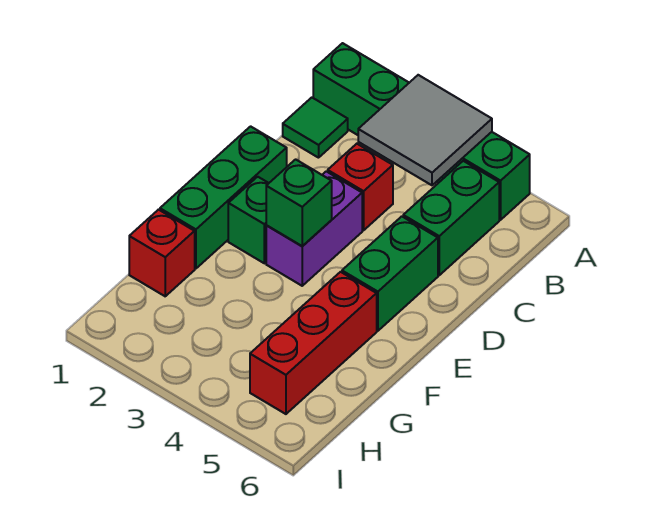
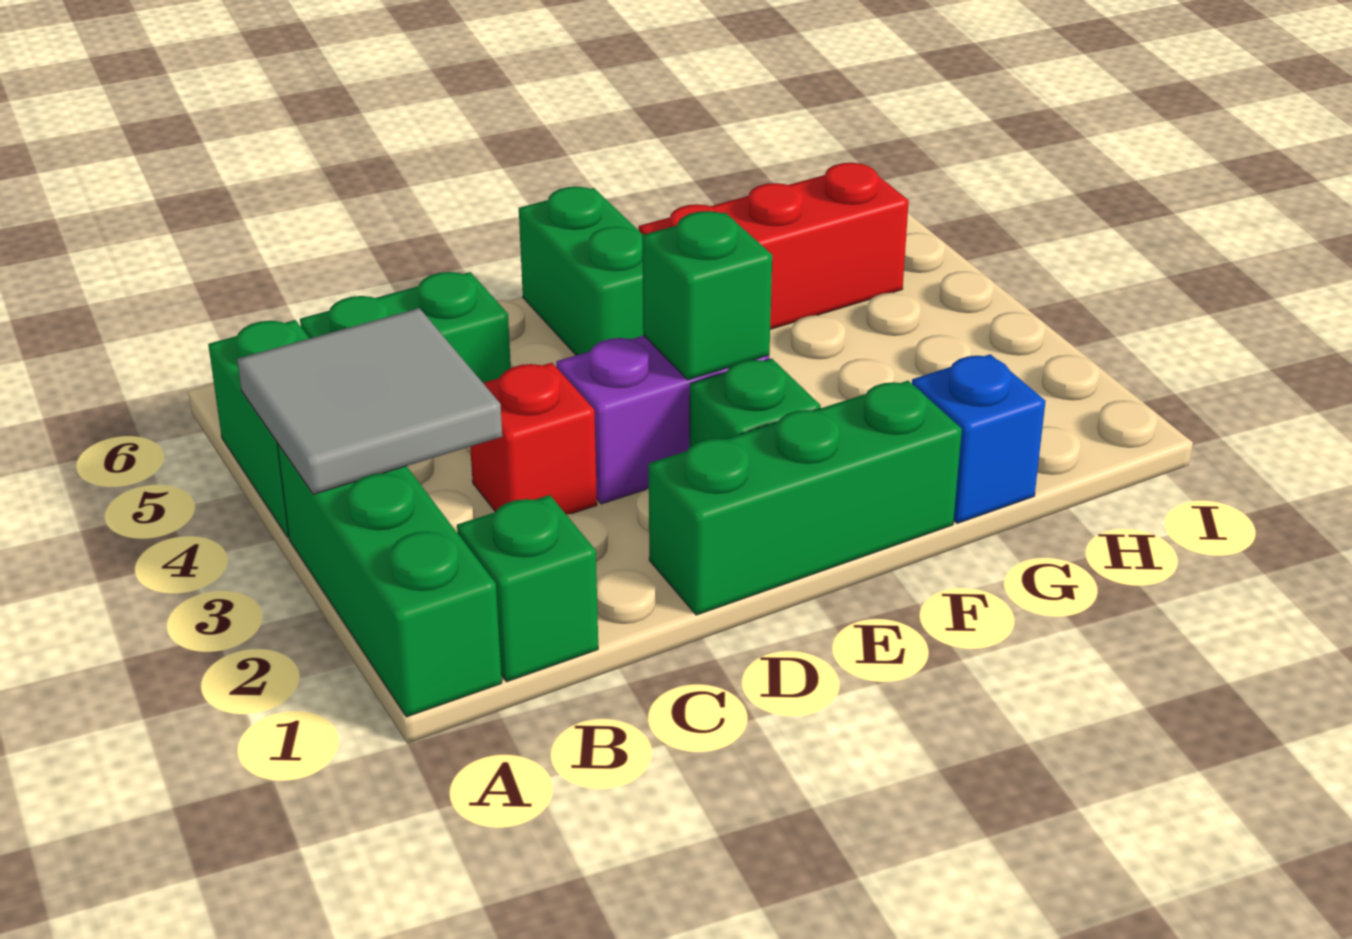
green tile B1 level 1 -> green brick B1 level 1
green brick D5:E5 level 1 -> green brick E5:E6 level 1
red brick G1 level 1 -> blue brick G1 level 1

